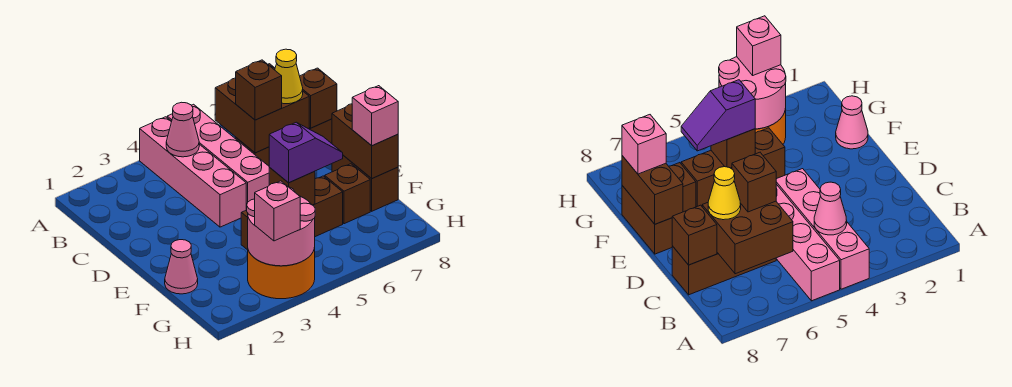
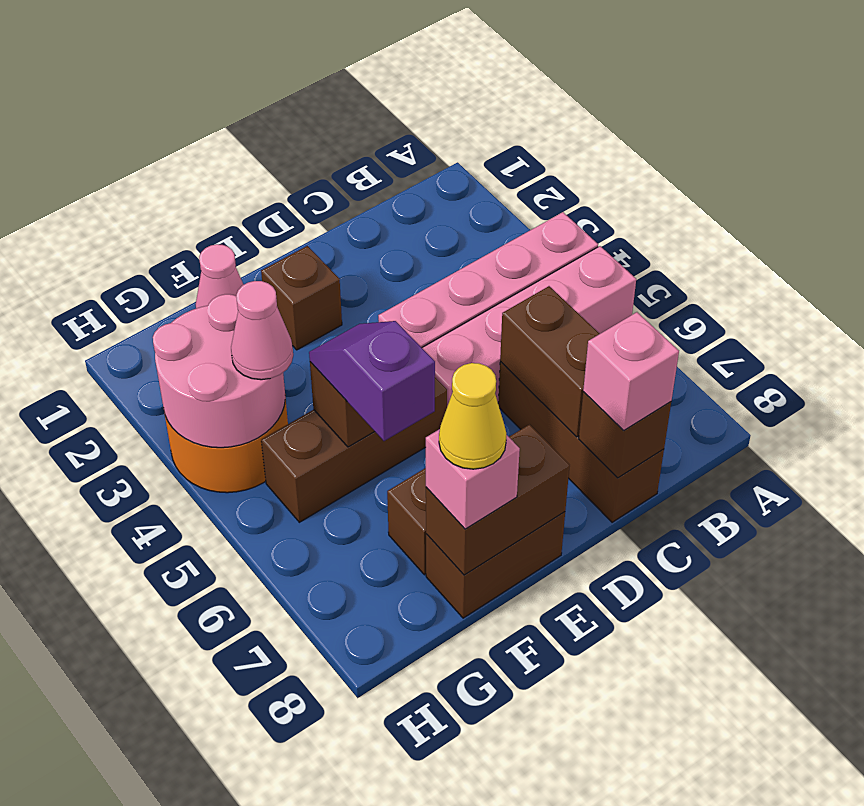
pink cone B4 level 2 -> pink cone G4 level 3
brown brick B6:C7 level 2 -> brown brick C6:C7 level 2
brown brick C6 level 3 -> brown brick E2 level 1
yellow cone C7 level 3 -> yellow cone F8 level 4
brown brick F4:F6 level 1 -> brown brick E5:G5 level 1
purple slope F5:F6 level 3 top 5 -> purple slope F5:F6 level 3 top 6
pink brick H3 level 3 -> pink brick C8 level 3

